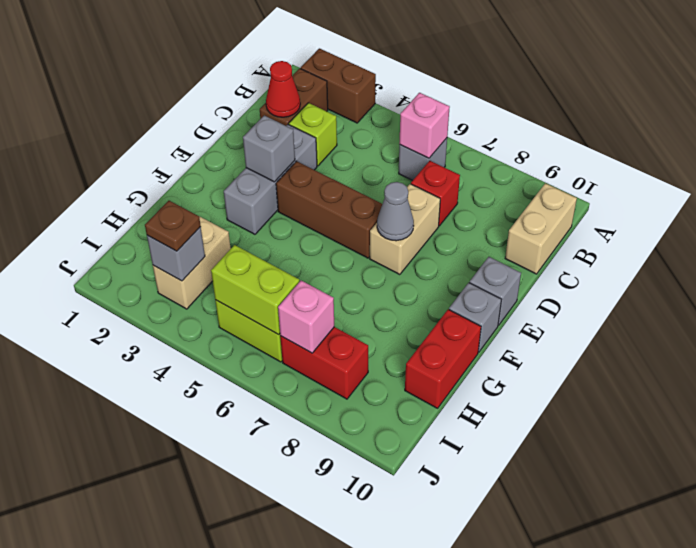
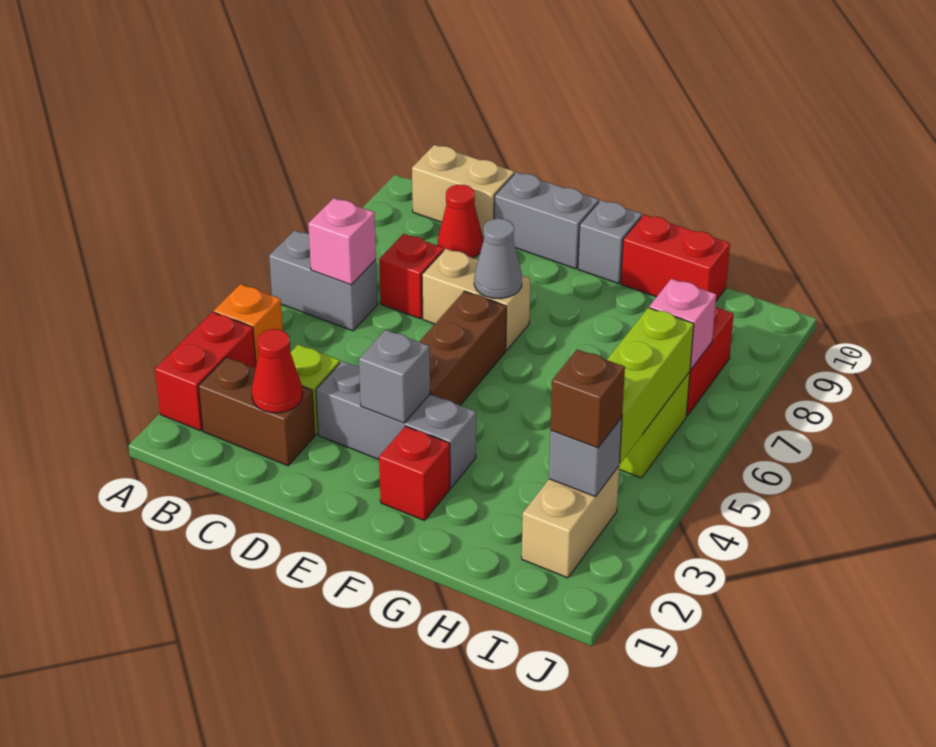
brown brick A2:A3 level 1 -> red brick A2:A3 level 1
none -> orange brick A4 level 1
grey brick B6 level 1 -> grey brick A6:B6 level 1
none -> red cone C9 level 1
grey brick E10 level 1 -> grey brick D10:E10 level 1
none -> red brick F2 level 1
tan brick H3:I3 level 1 -> tan brick I2:I3 level 1
brown plate I3 level 3 -> brown brick I3 level 3
lime brick I5:I6 level 2 -> lime brick I4:I6 level 2

